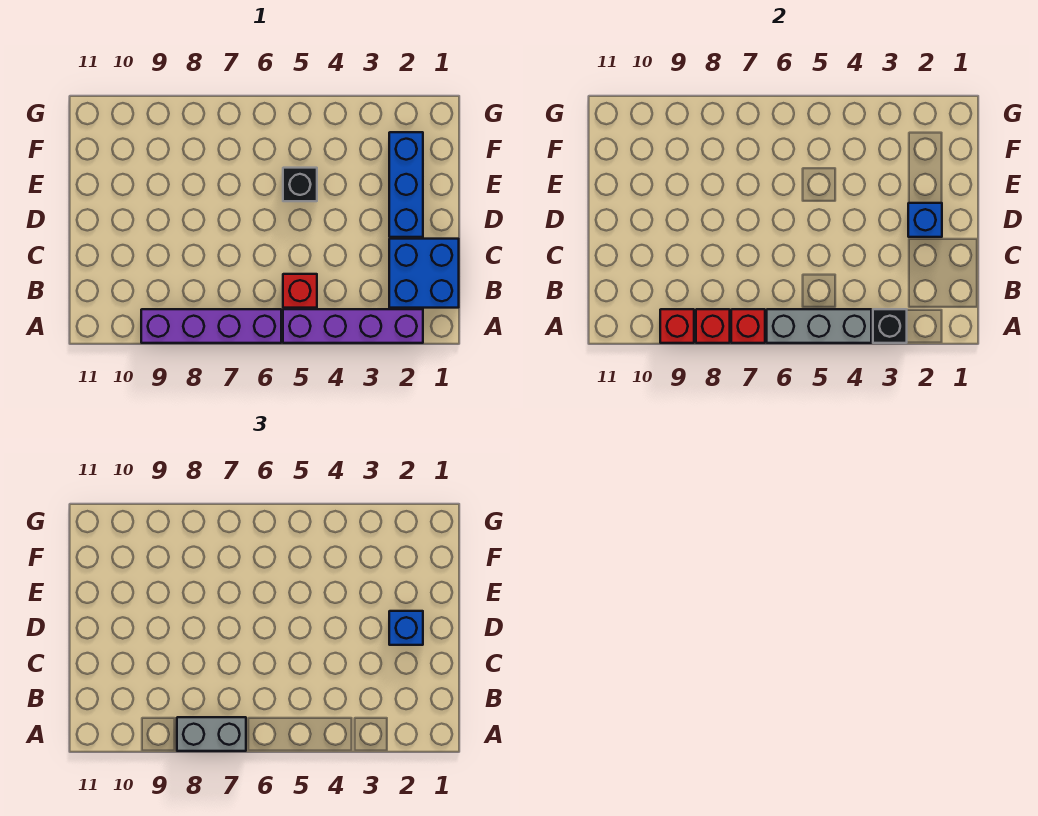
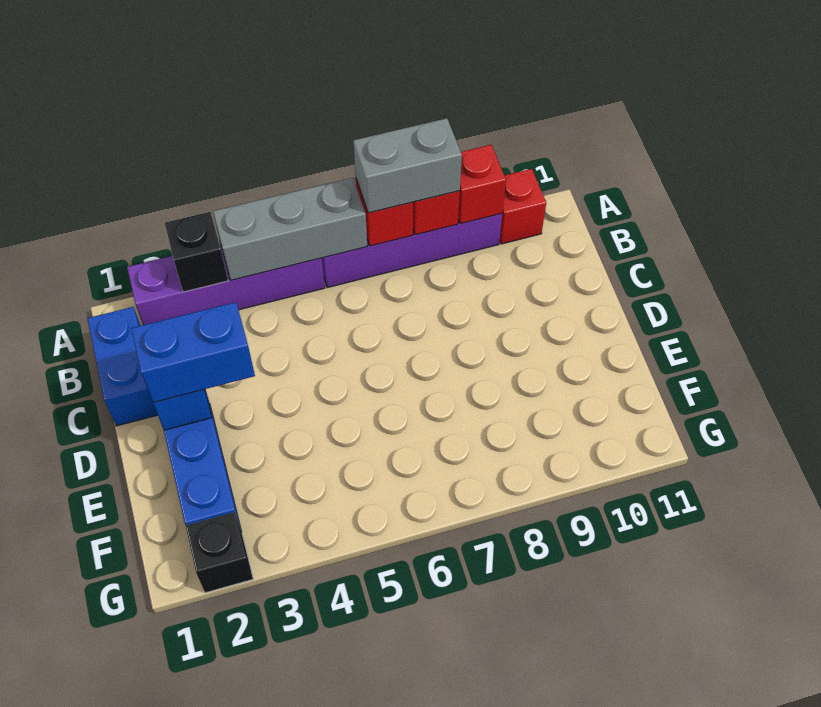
blue brick B1:C2 level 1 -> blue brick B1:C1 level 1
red brick B5 level 1 -> red brick A10 level 1
blue brick D2 level 3 -> blue brick D2:D3 level 3
black brick E5 level 1 -> black brick G2 level 1

